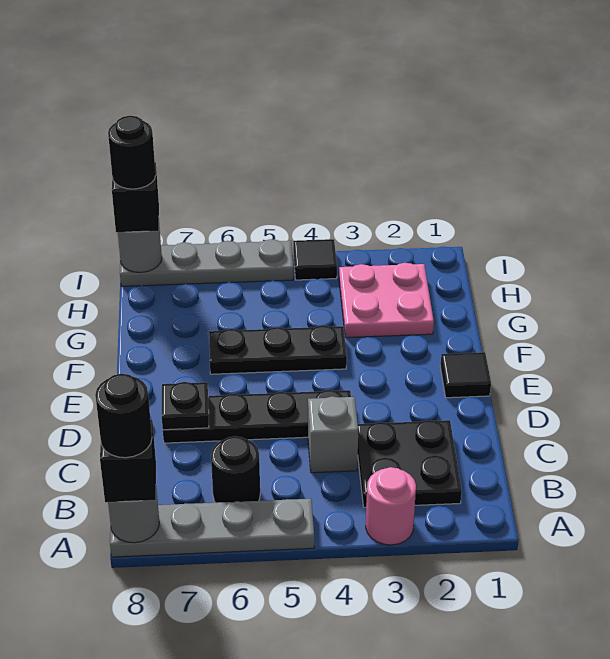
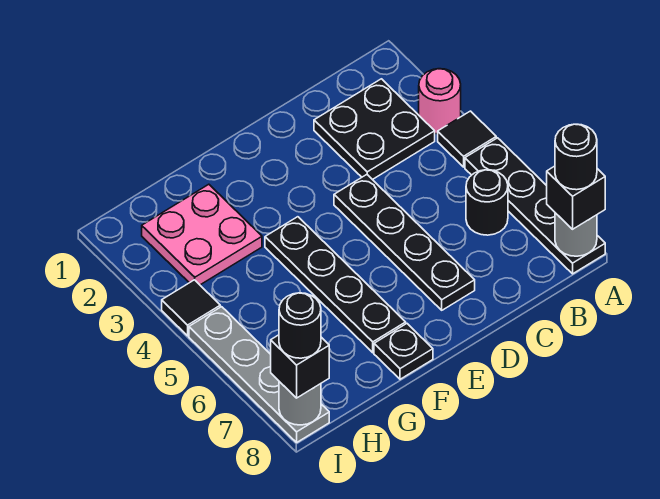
grey plate A5:A8 level 1 -> black plate A5:A8 level 1
grey brick C4 level 1 -> none
black plate D7 level 2 -> black plate F8 level 1
black tile E1 level 1 -> black tile A4 level 1
black plate F4:F6 level 1 -> black plate F4:F7 level 1

